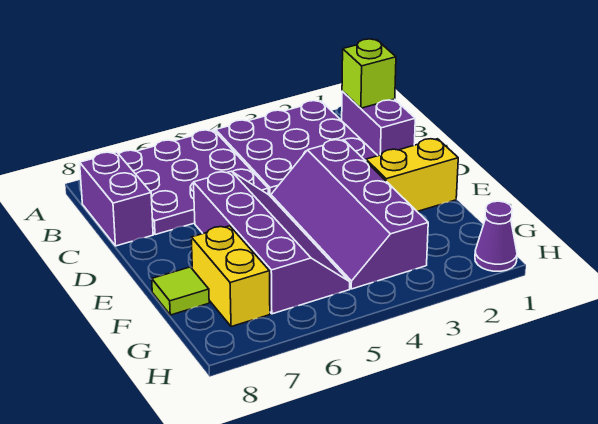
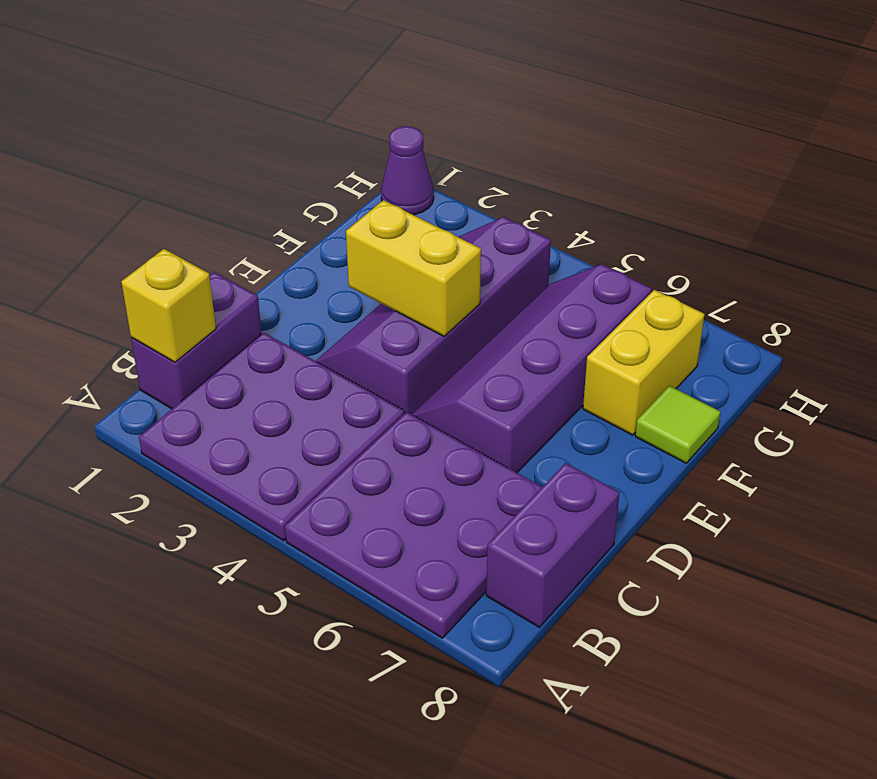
lime brick B1 level 2 -> yellow brick B1 level 2
purple slope D3:G4 level 1 top 3 -> purple slope D3:G4 level 1 top 4
yellow brick E1:E2 level 1 -> yellow brick E3:E4 level 2

